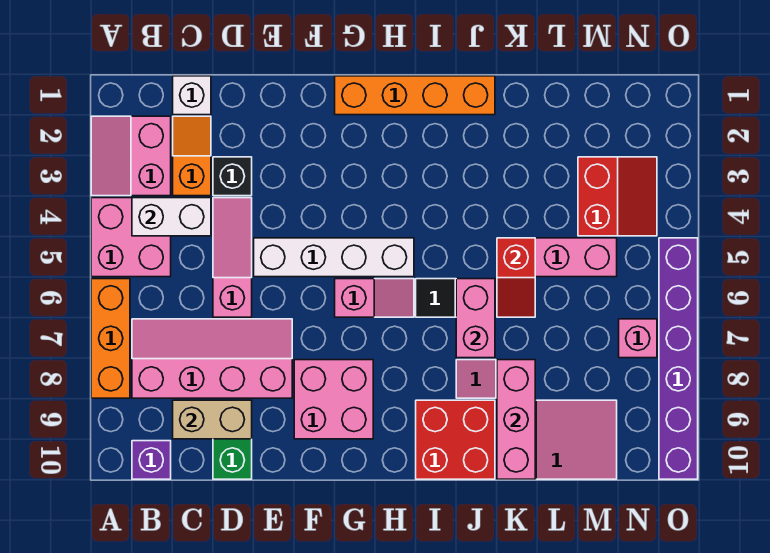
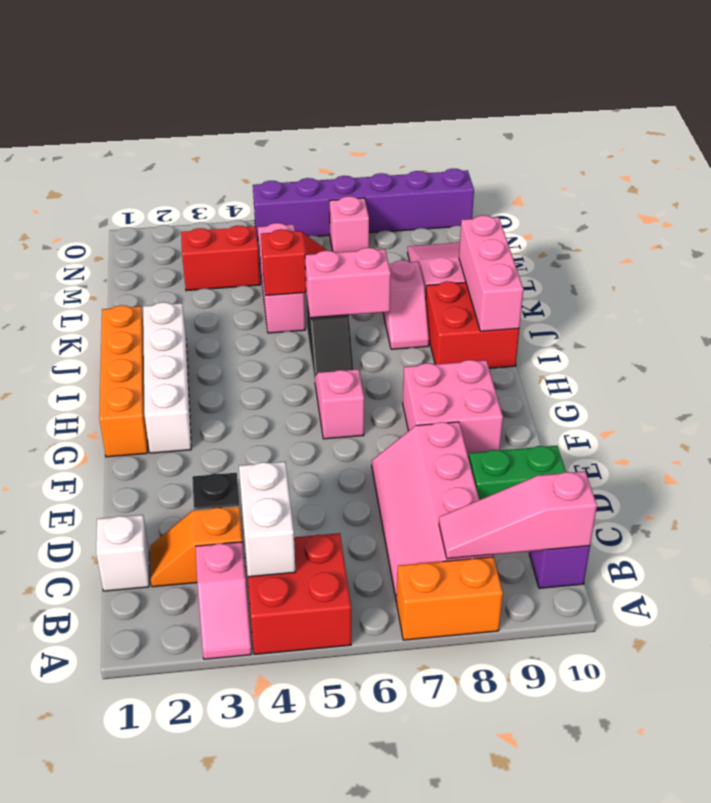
pink slope A2:B3 level 1 top B -> pink slope A3:B3 level 1 top B
pink brick A4:B5 level 1 -> red brick A4:B5 level 1
orange brick A6:A8 level 1 -> orange brick A7:A8 level 1
tan brick C9:D9 level 2 -> none
pink slope D4:D6 level 1 top 6 -> pink slope B8:B10 level 2 top 10
white brick E5:H5 level 1 -> white brick G2:J2 level 1
pink brick K8:K10 level 2 -> pink brick I10:K10 level 2

